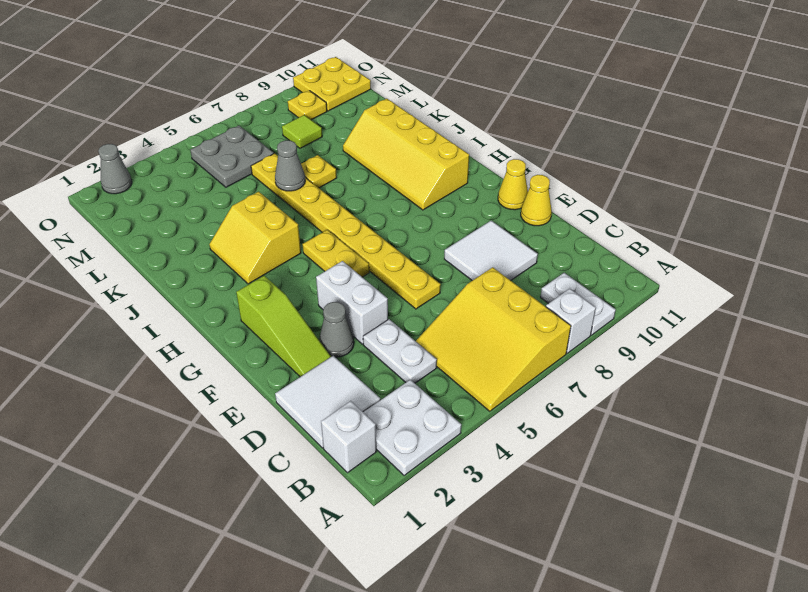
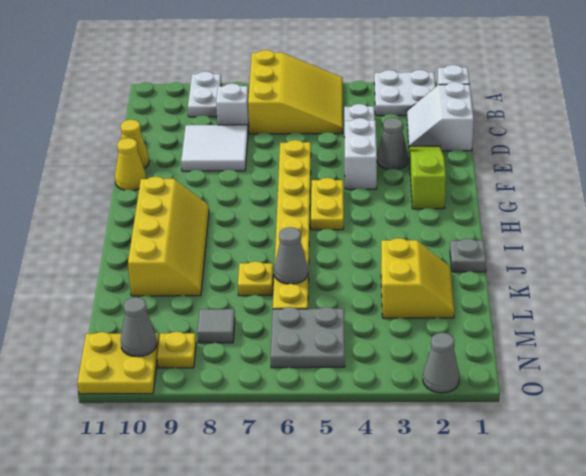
white brick A8 level 1 -> white brick C8 level 1
white tile C1:D2 level 1 -> white slope C1:D2 level 1 top 1
yellow slope I3:J4 level 1 top 4 -> yellow slope K2:L3 level 1 top 3
none -> grey plate J1 level 1
lime tile M8 level 1 -> grey tile M8 level 1
none -> grey cone N10 level 2

